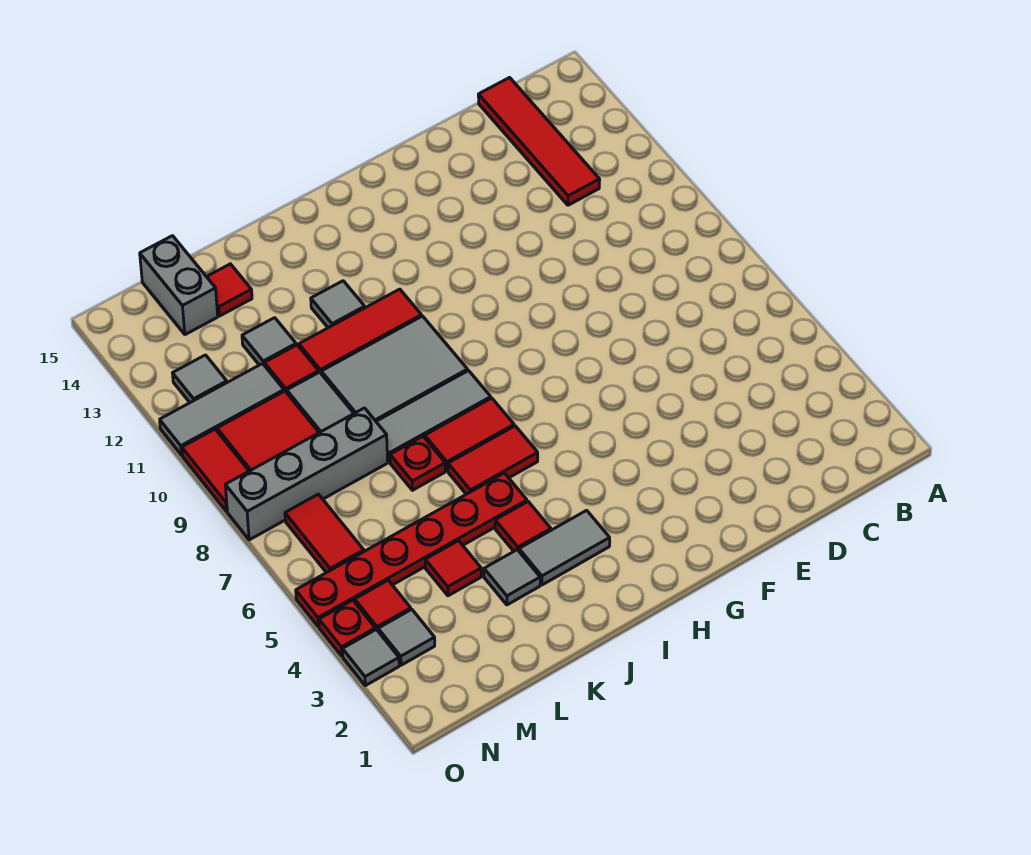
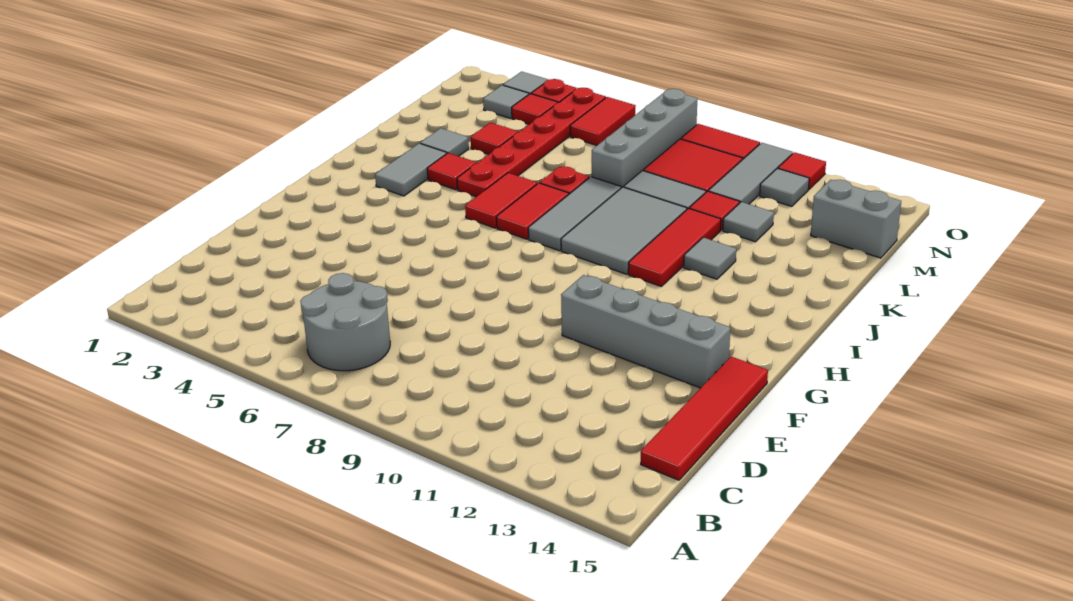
none -> grey round brick B6:C7 level 1
red tile C12:C15 level 1 -> red tile C15:F15 level 1
none -> grey brick F11:F14 level 1
red tile L14 level 1 -> red tile O12 level 1
red tile N6:N7 level 1 -> red tile N6:O6 level 1

